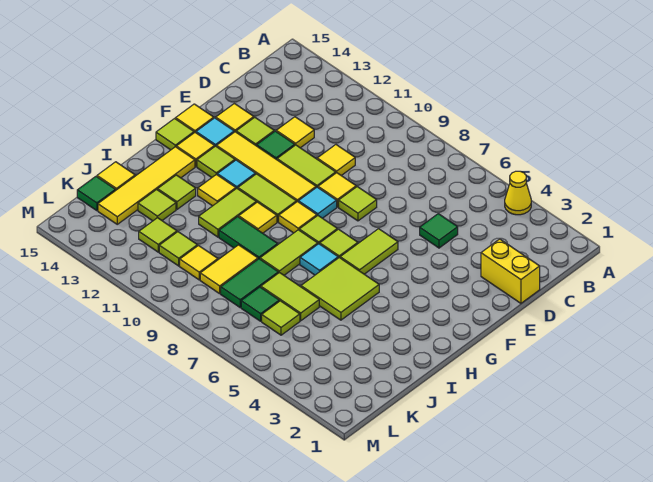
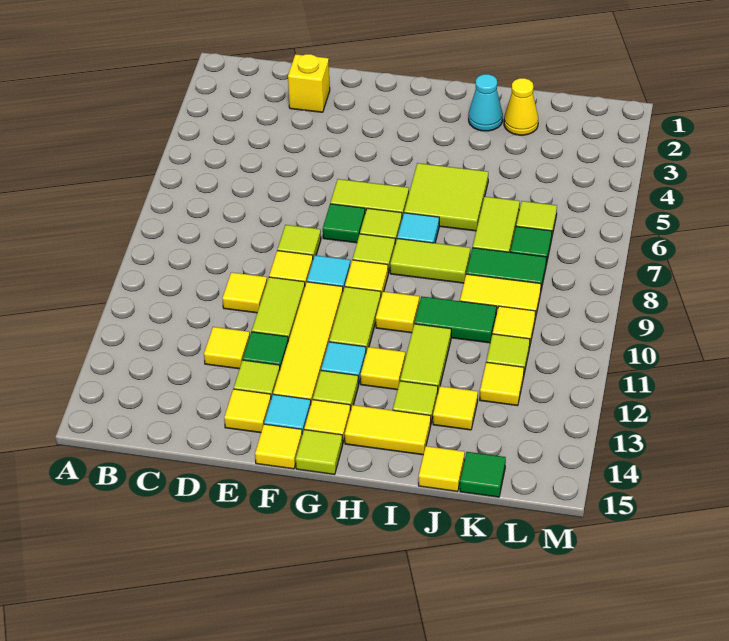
yellow cone A4 level 1 -> yellow cone J2 level 1
yellow brick D1:D2 level 1 -> yellow brick D2 level 1
green tile D5 level 1 -> green tile F7 level 1
lime tile H11:I11 level 1 -> lime tile I11:I12 level 1
yellow tile H14:K14 level 1 -> yellow tile H14:I14 level 1
none -> cyan cone I2 level 1
green tile I9:I10 level 1 -> green tile I10:J10 level 1
lime tile J13 level 1 -> yellow tile J13 level 1
lime tile K12 level 1 -> yellow tile K12 level 1

